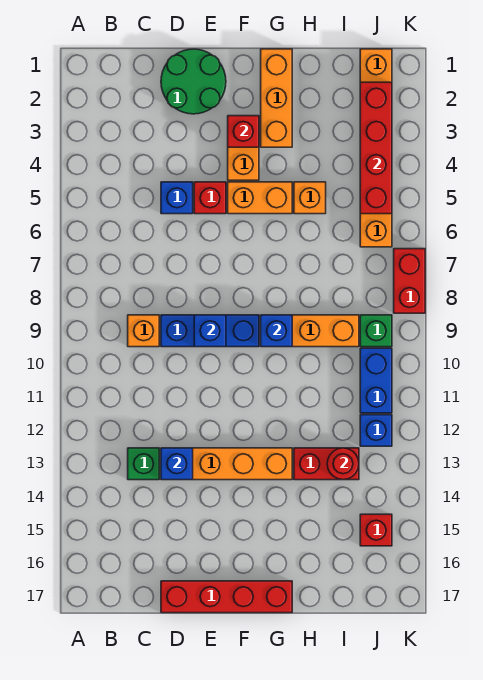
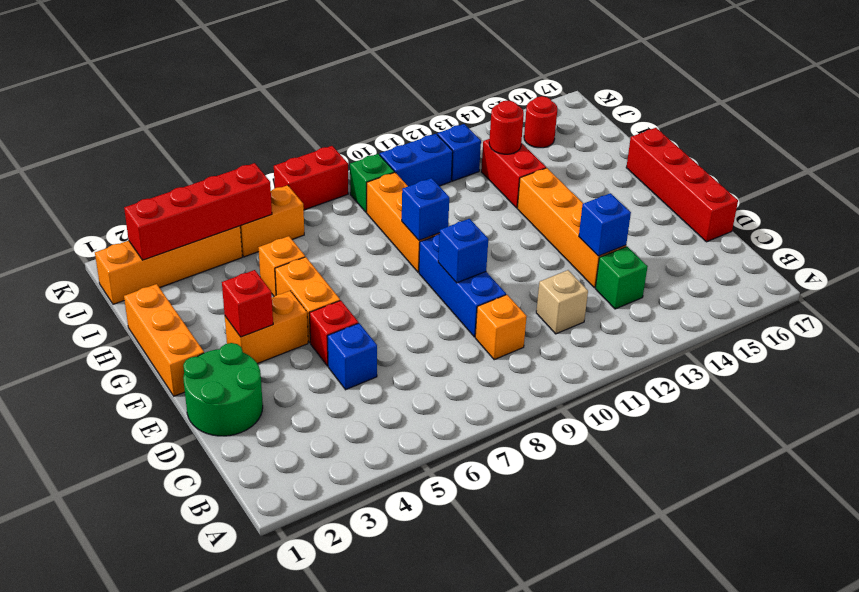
none -> tan brick C11 level 1
orange brick G1:G3 level 1 -> orange brick F1:H1 level 1
red brick J15 level 1 -> red round brick J15 level 1

